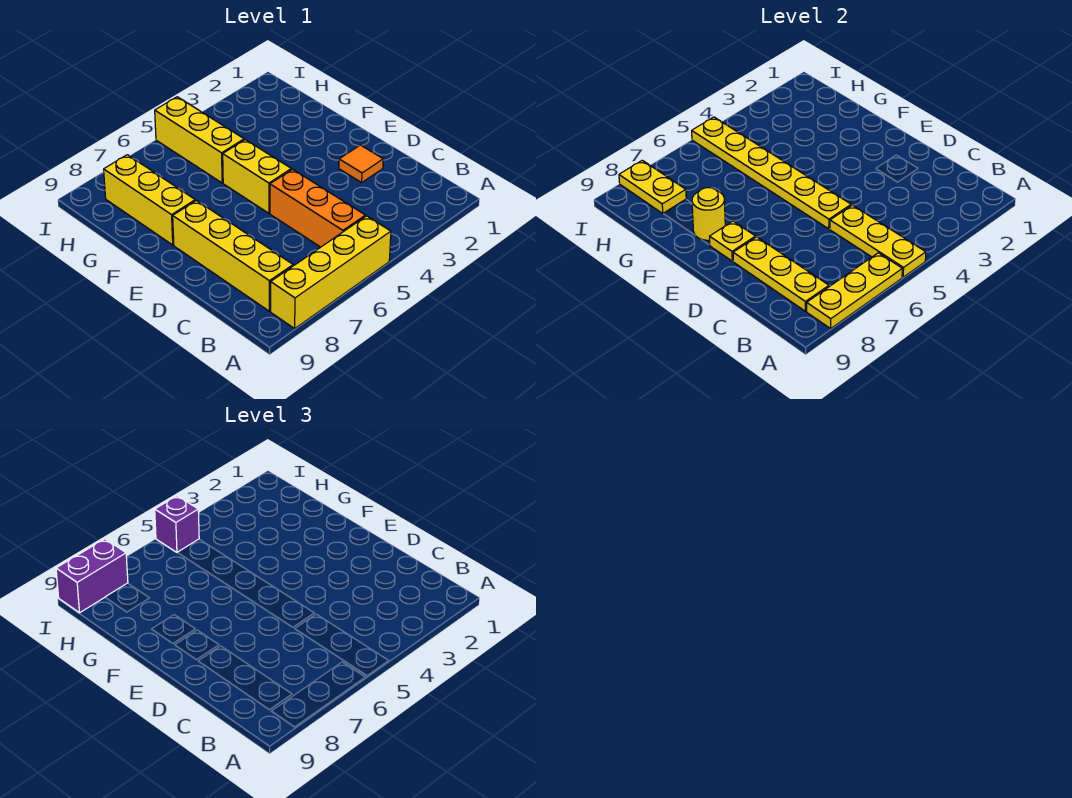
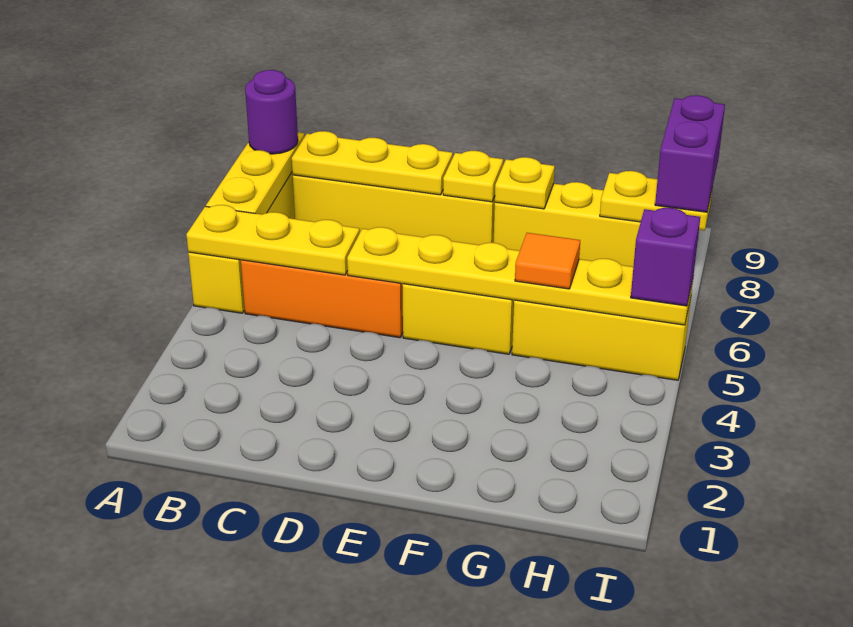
none -> purple round brick A8 level 3
orange tile D2 level 1 -> orange tile G5 level 3
yellow round brick F8 level 2 -> yellow plate F8 level 2

